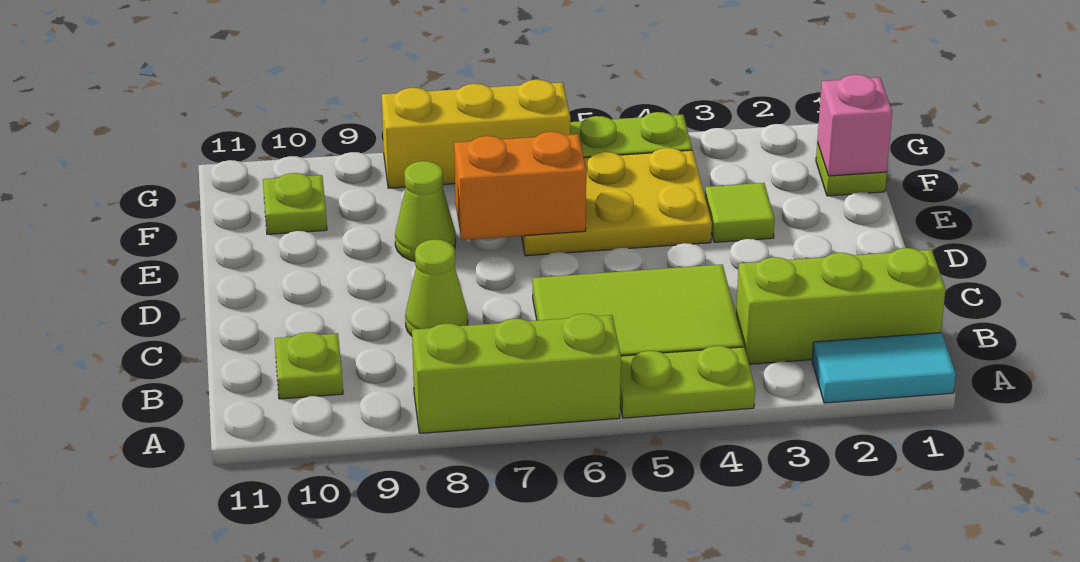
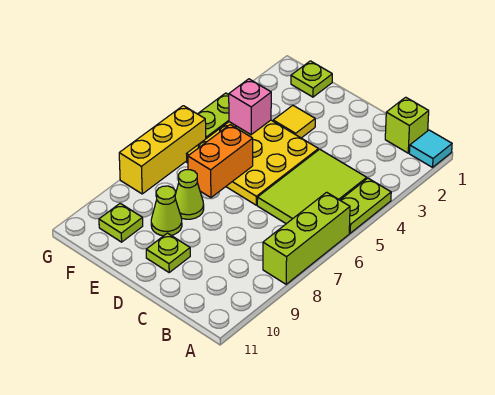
cyan tile A1:A2 level 1 -> cyan tile A1 level 1
lime brick B1:B3 level 1 -> lime brick B1 level 1
lime plate B10 level 1 -> lime plate D10 level 1
lime cone C8 level 1 -> lime cone E9 level 1
lime tile E3 level 1 -> yellow tile E3 level 1
yellow plate E4:F6 level 1 -> yellow plate D4:F6 level 1
pink brick F1 level 2 -> pink brick F4 level 2

